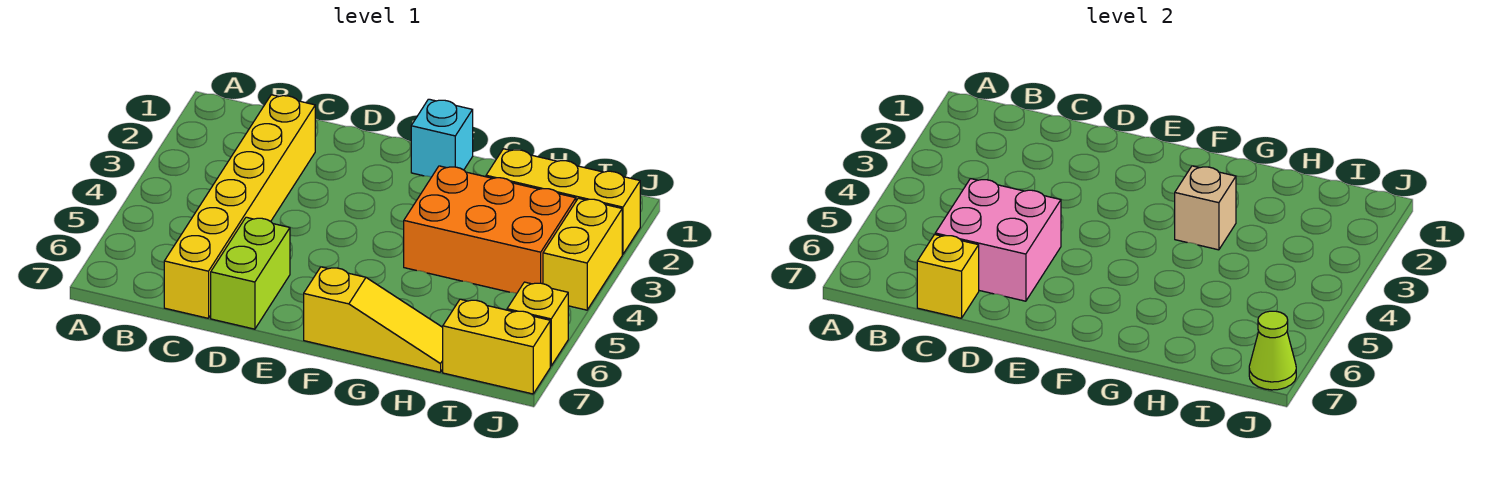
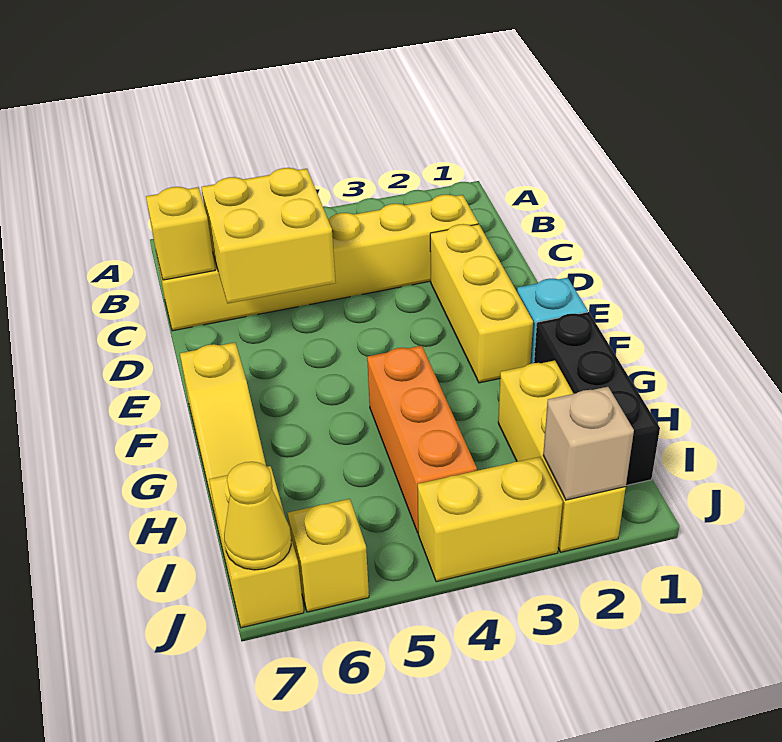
pink brick C5:D6 level 2 -> yellow brick C5:D6 level 2
none -> yellow brick D2:F2 level 1
lime brick D6:D7 level 1 -> none
none -> black brick G1:I1 level 1
orange brick G3:I4 level 1 -> orange brick G4:I4 level 1
tan brick G3 level 2 -> tan brick J2 level 2
lime cone J7 level 2 -> yellow cone J7 level 2

